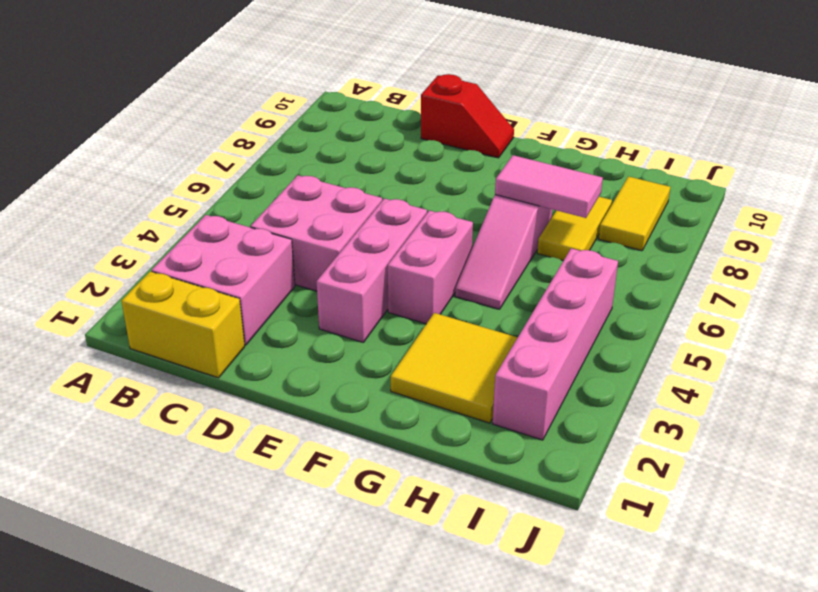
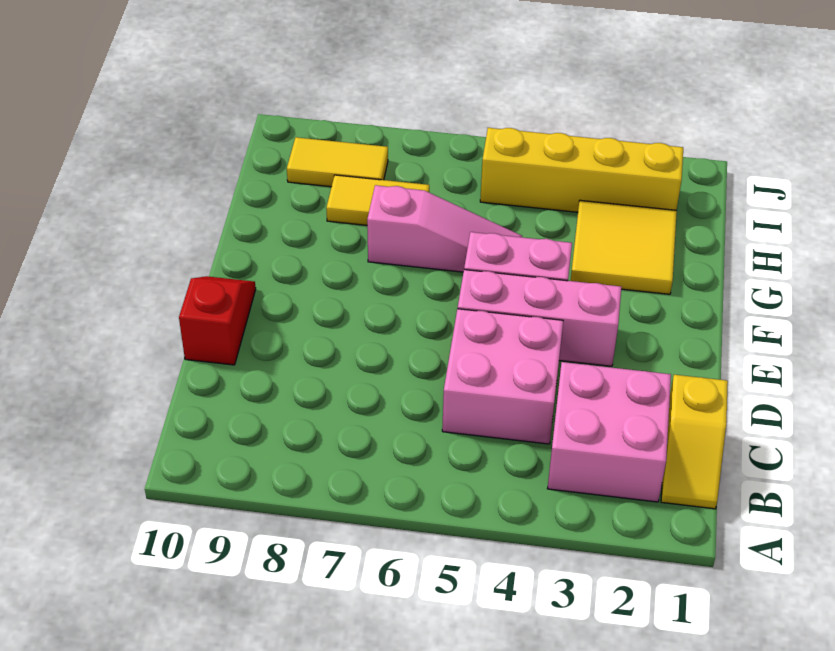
yellow brick B1:C1 level 1 -> yellow slope B1:C1 level 1 top C
pink tile G7:H7 level 2 -> none
pink brick I2:I5 level 1 -> yellow brick I2:I5 level 1

